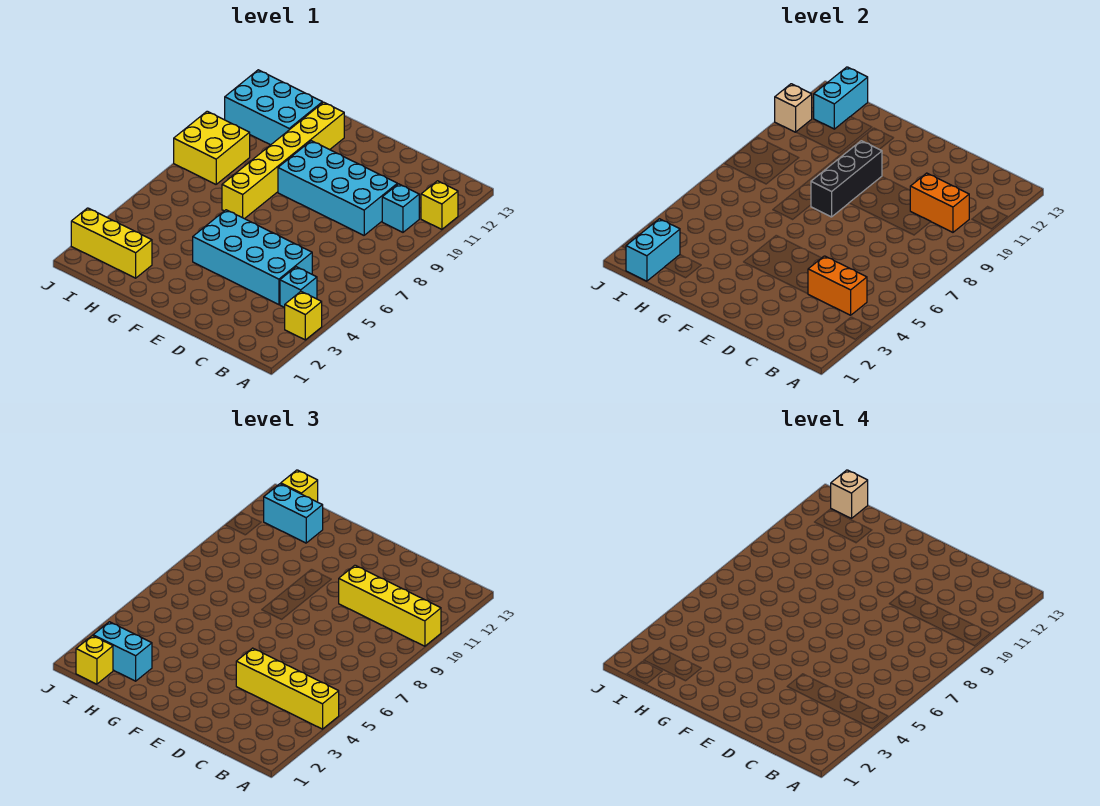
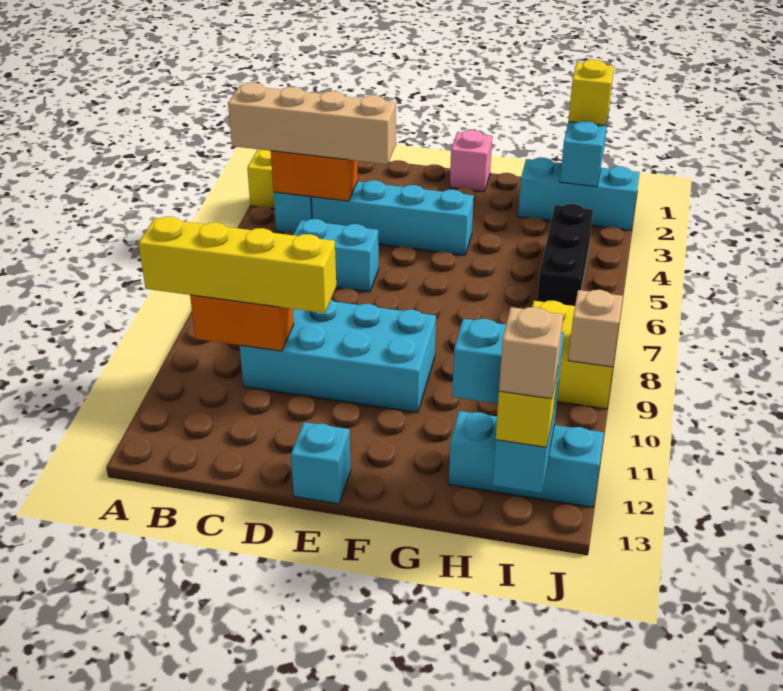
yellow brick A4:D4 level 3 -> tan brick A4:D4 level 3
yellow brick A11 level 1 -> none
cyan brick B10 level 1 -> cyan brick E13 level 1
cyan brick C4:F5 level 1 -> cyan brick C4:F4 level 1
none -> pink brick F1 level 1
black brick F8:F10 level 2 -> black brick I4:I6 level 1
yellow brick G7:G12 level 1 -> none
yellow brick H2:J2 level 1 -> cyan brick H2:J2 level 1
cyan brick H2:I2 level 3 -> cyan brick C6:D6 level 1
cyan brick H11:J12 level 1 -> cyan brick H12:J12 level 1
tan brick J11 level 2 -> tan brick J9 level 2

